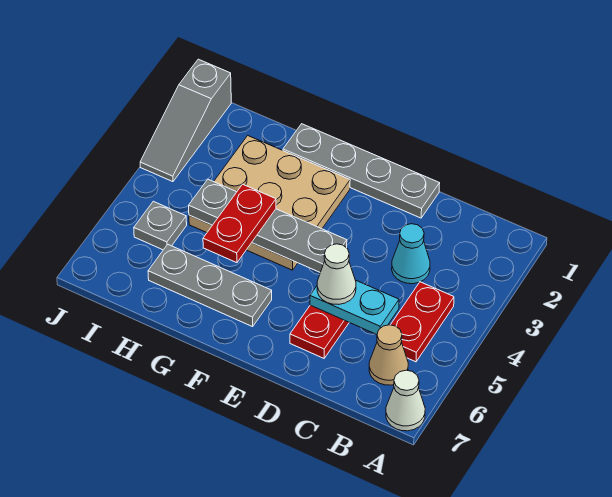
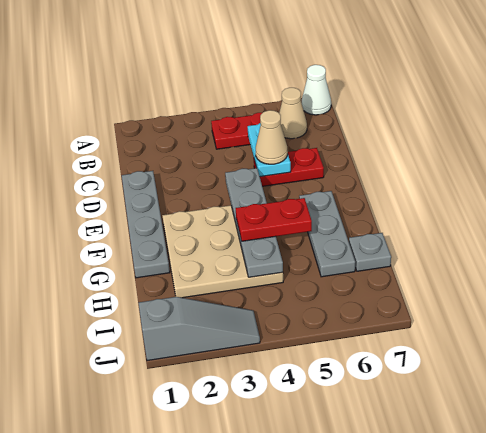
cyan cone C3 level 1 -> none
white cone D5 level 3 -> tan cone D5 level 3
grey plate I5 level 1 -> grey plate H7 level 1

